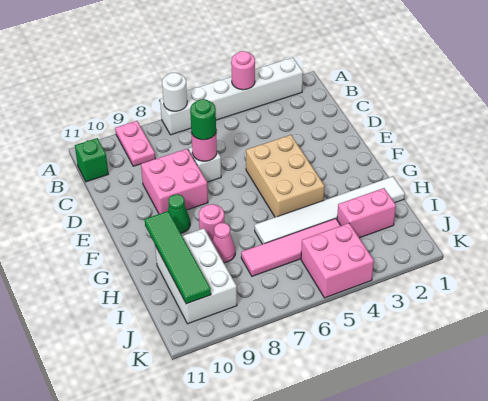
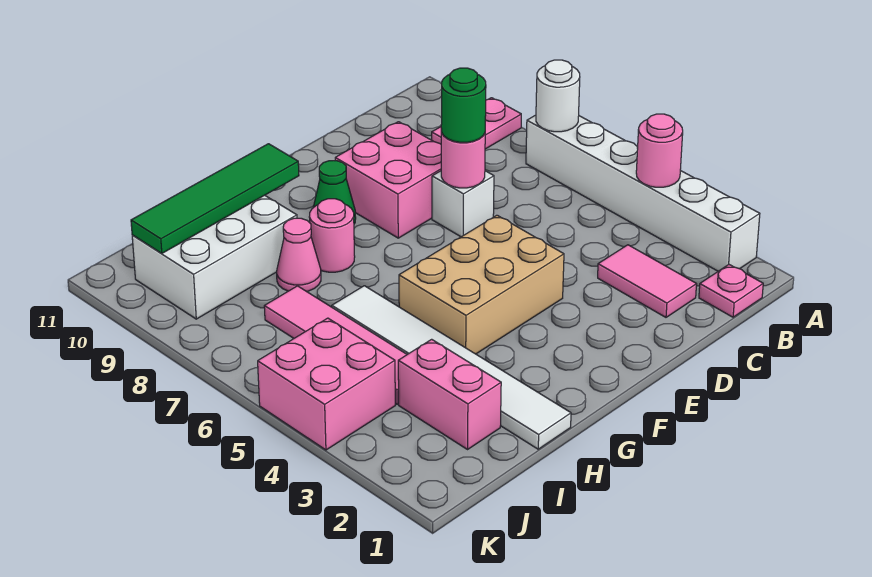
none -> pink plate B1 level 1
green brick B11 level 1 -> none
none -> pink tile C2:C3 level 1

